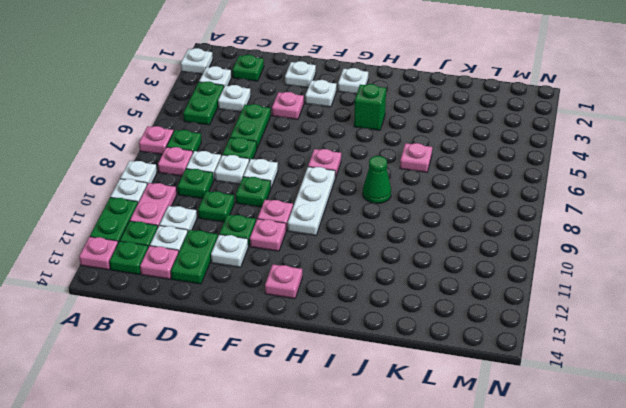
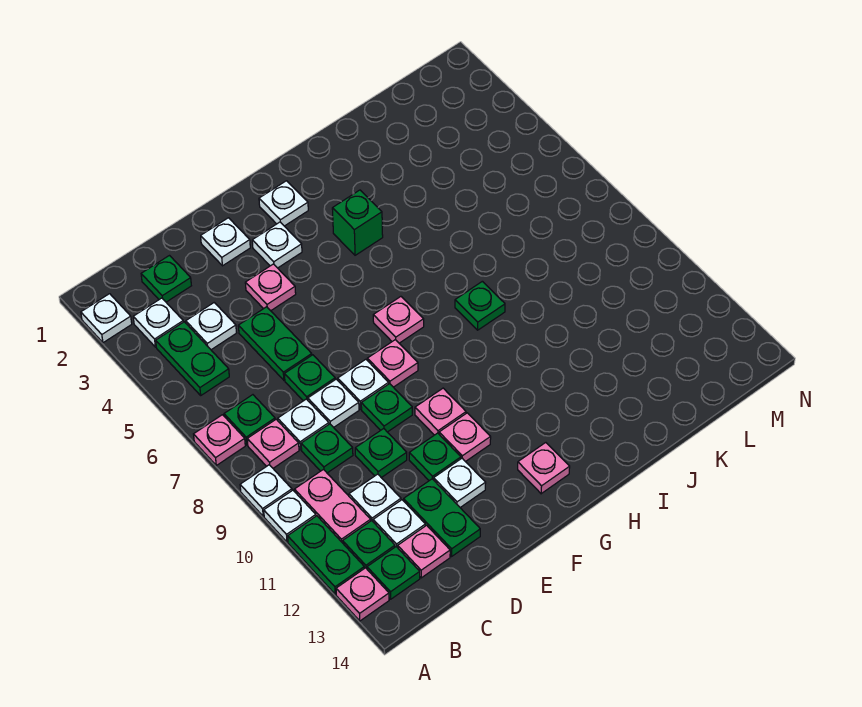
white plate G8:G10 level 1 -> none
green cone I8 level 1 -> green plate I8 level 1
pink plate J6 level 1 -> pink plate F8 level 1

